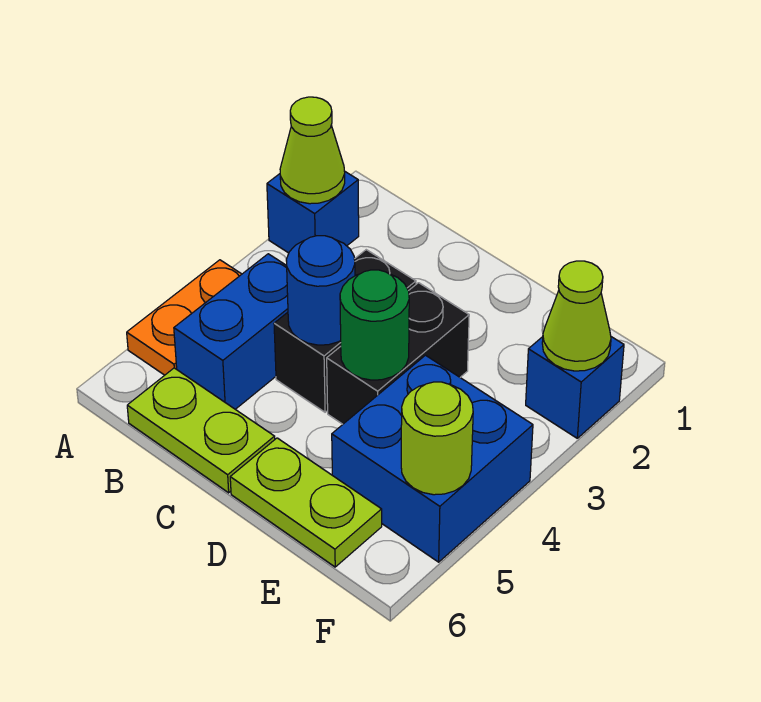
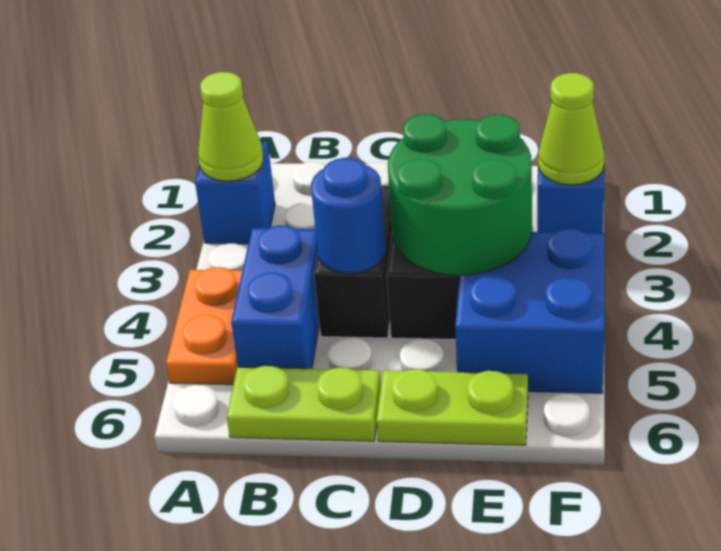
green round brick D4 level 2 -> green round brick D3:E4 level 2
lime round brick F5 level 2 -> none

